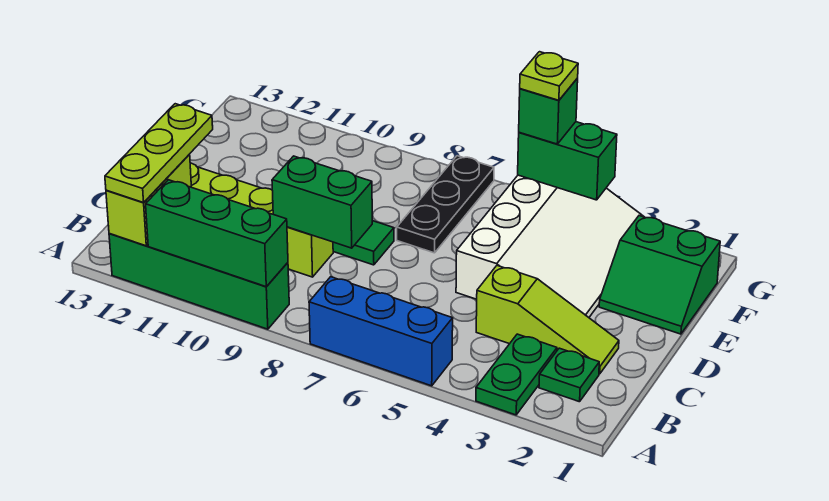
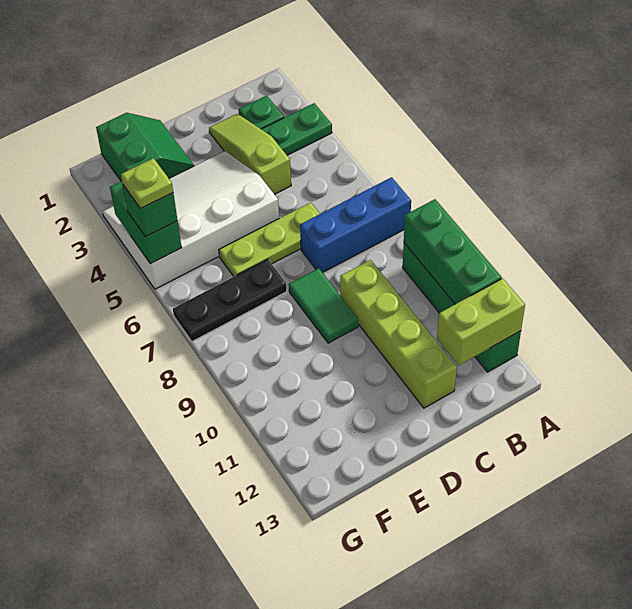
blue brick A5:A7 level 1 -> blue brick A7:C7 level 1
lime plate A12:C12 level 3 -> lime plate C6:E6 level 1
green brick C8:C9 level 2 -> none

